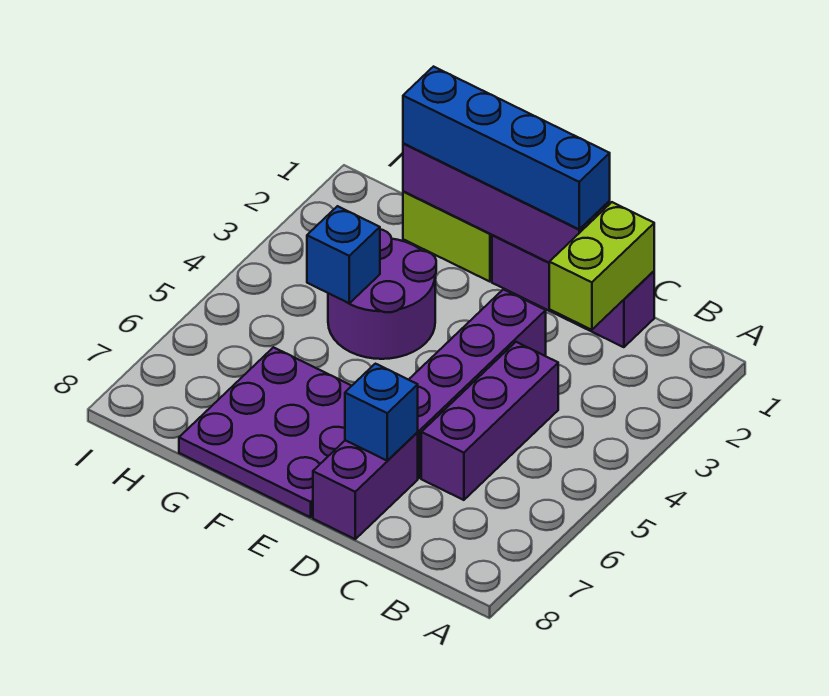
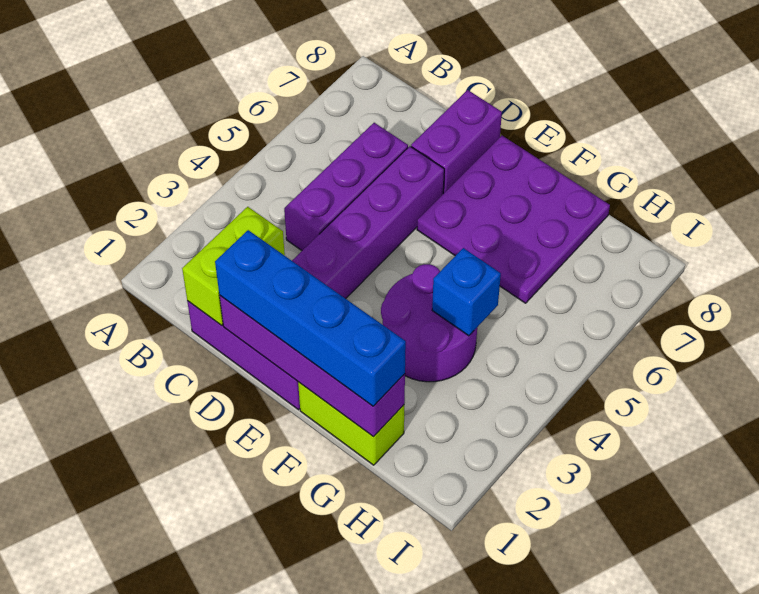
blue brick D7 level 2 -> none

